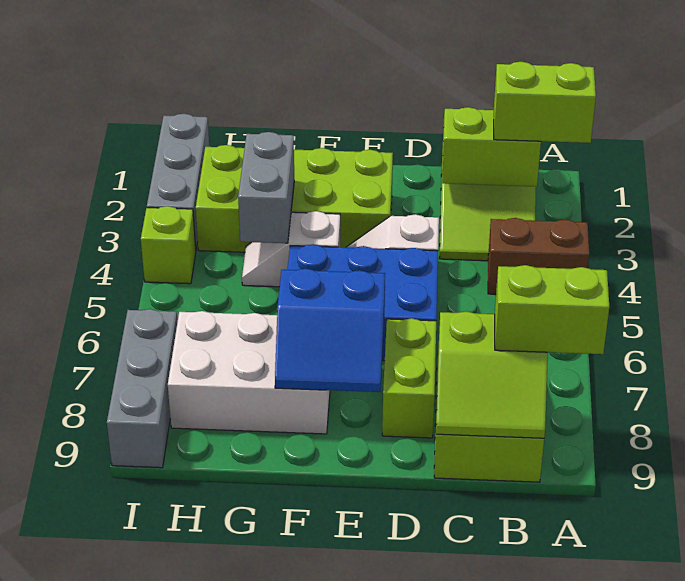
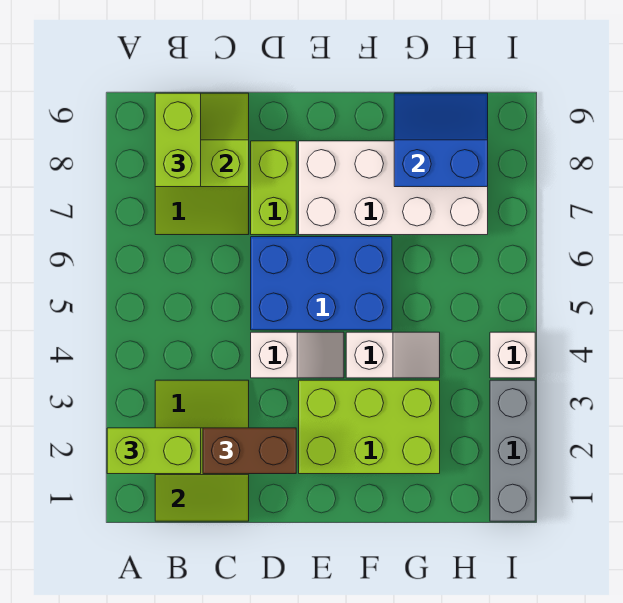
brown brick A4:B4 level 1 -> brown brick C2:D2 level 3
lime brick A8:B8 level 3 -> lime brick B8:B9 level 3
lime brick E2:H3 level 1 -> lime brick E2:G3 level 1
blue slope E7:F8 level 2 top 7 -> blue slope G8:H9 level 2 top 8
white brick F7:H8 level 1 -> white brick E7:H8 level 1
grey brick G3:G4 level 2 -> none
lime brick I4 level 1 -> white brick I4 level 1
grey brick I7:I9 level 1 -> none

